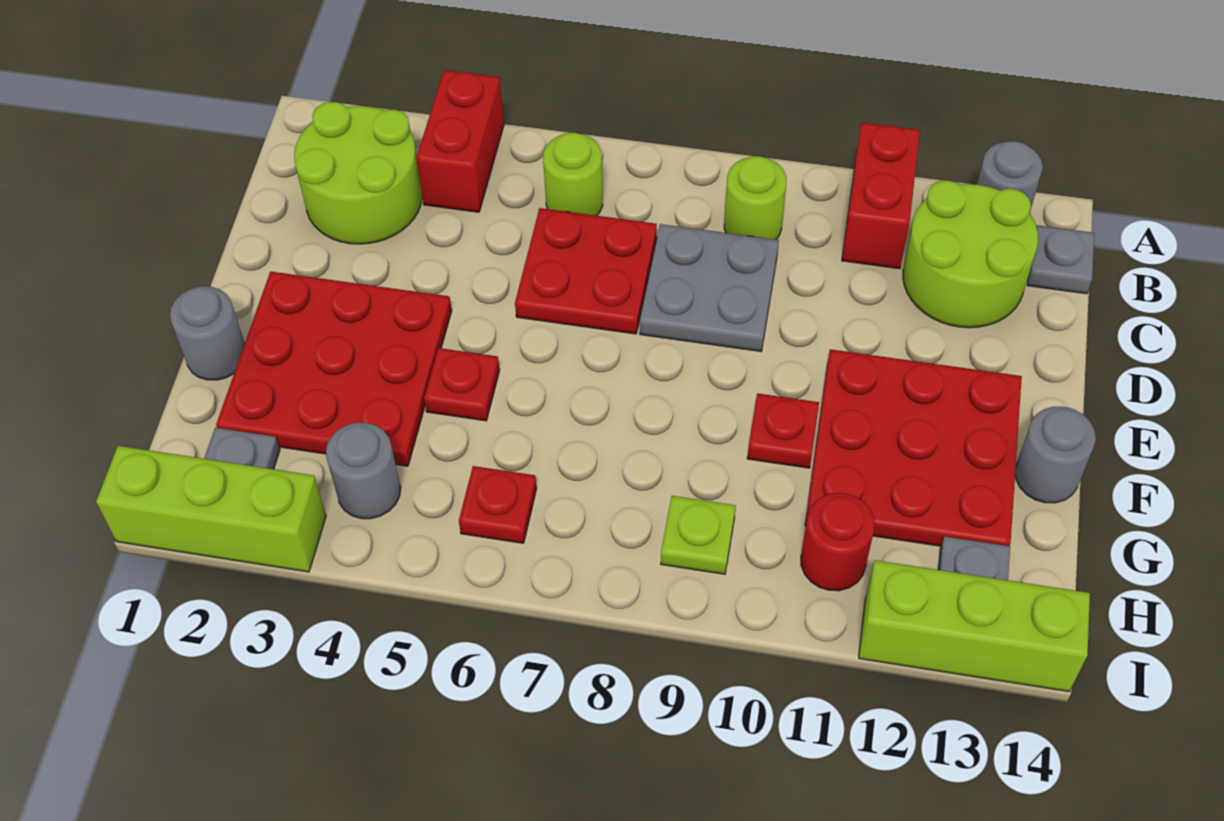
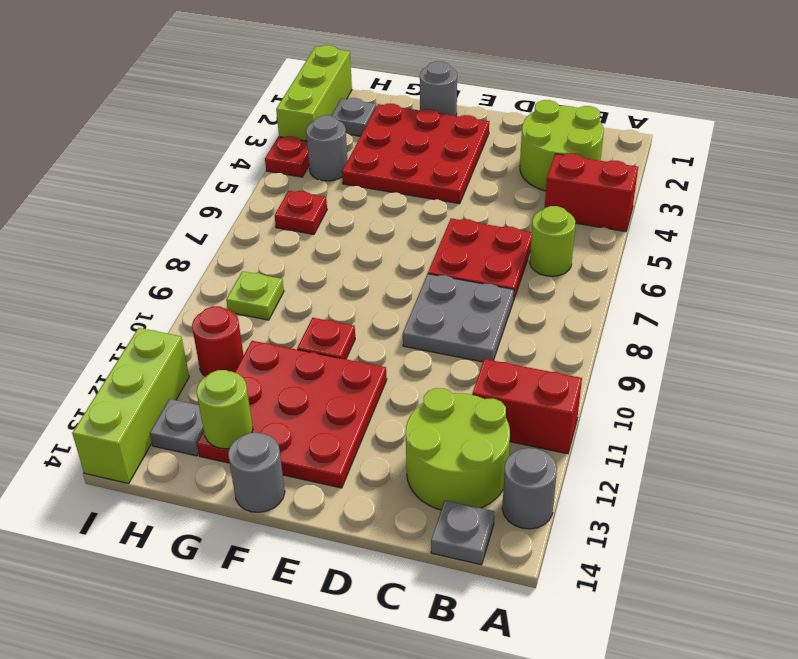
lime round brick B9 level 1 -> lime round brick G13 level 2
red plate F5 level 1 -> red plate I4 level 1

